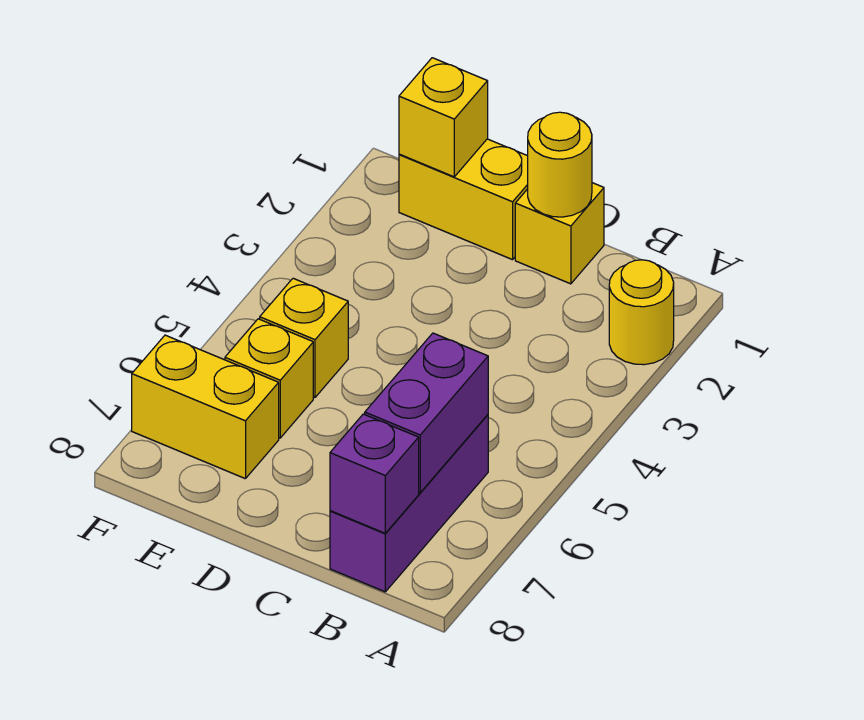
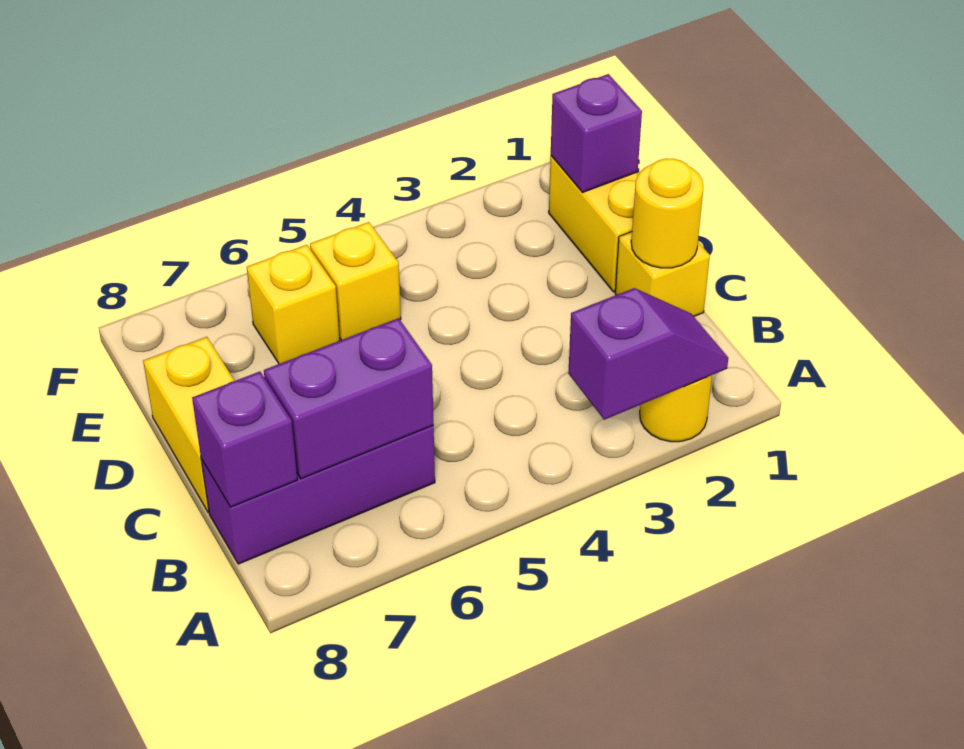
none -> purple slope A2:A3 level 2 top 3
yellow brick E1 level 2 -> purple brick E1 level 2
yellow brick E7:F7 level 1 -> yellow brick C8:D8 level 1

